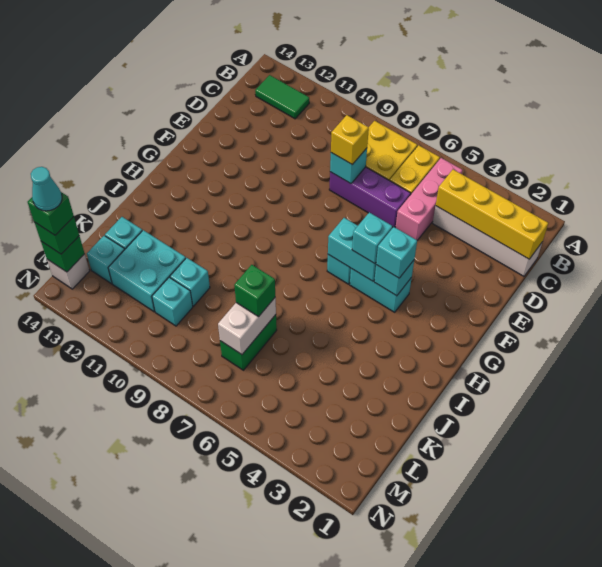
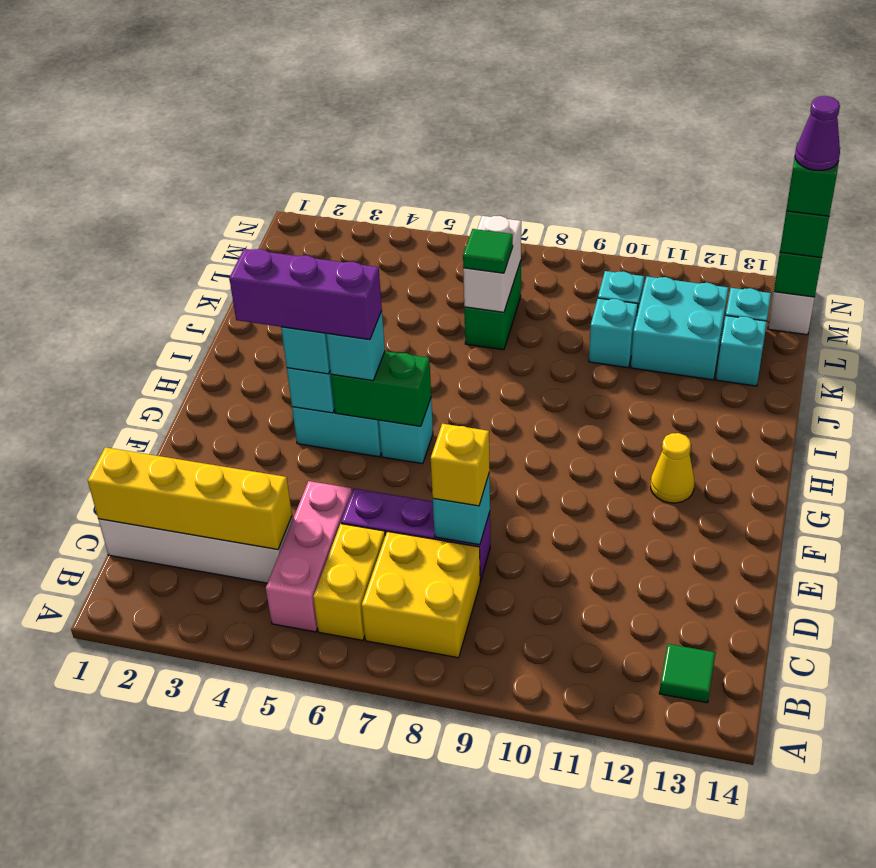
green tile B12:B13 level 1 -> green tile B13 level 1
none -> purple brick G3:G5 level 4
cyan brick G5:G6 level 2 -> green brick G5:G6 level 2
none -> yellow cone G12 level 1
green brick K7 level 3 -> green tile K7 level 3
cyan cone M14 level 5 -> purple cone M14 level 5

